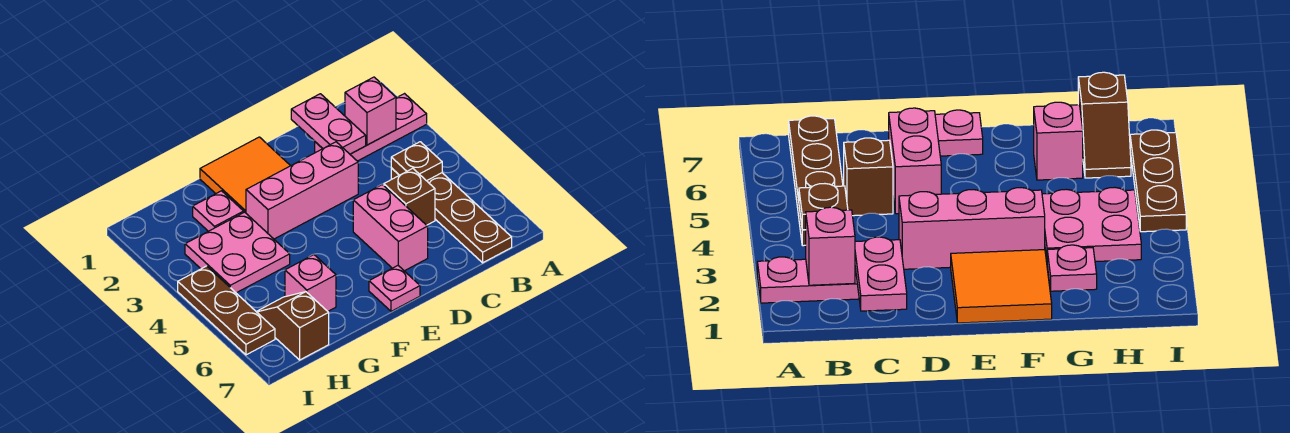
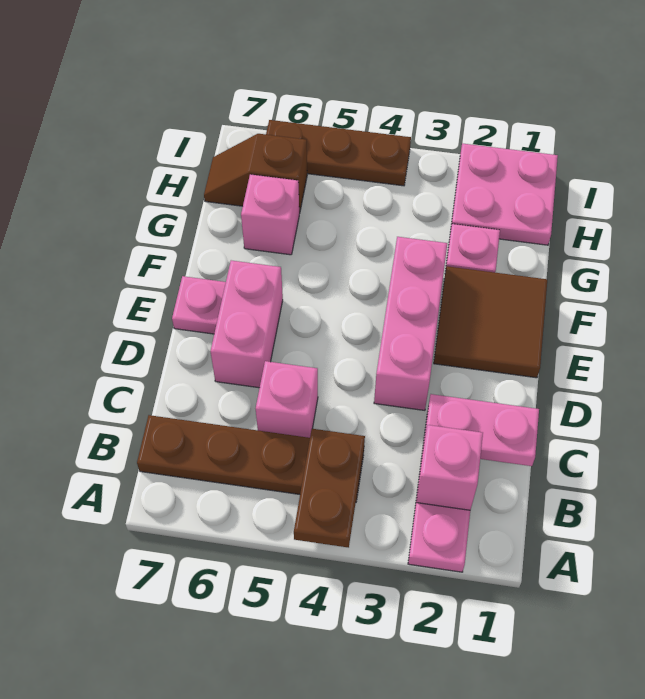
brown plate B4 level 2 -> brown plate A4:B4 level 2
brown brick C5 level 1 -> pink brick C5 level 1
pink brick D5:D6 level 1 -> pink brick D6:E6 level 1
orange tile E1:F2 level 1 -> brown tile E1:F2 level 1
pink plate G3:H4 level 1 -> pink plate H1:I2 level 1
brown slope H6:H7 level 1 top 7 -> brown slope H6:H7 level 1 top 6

